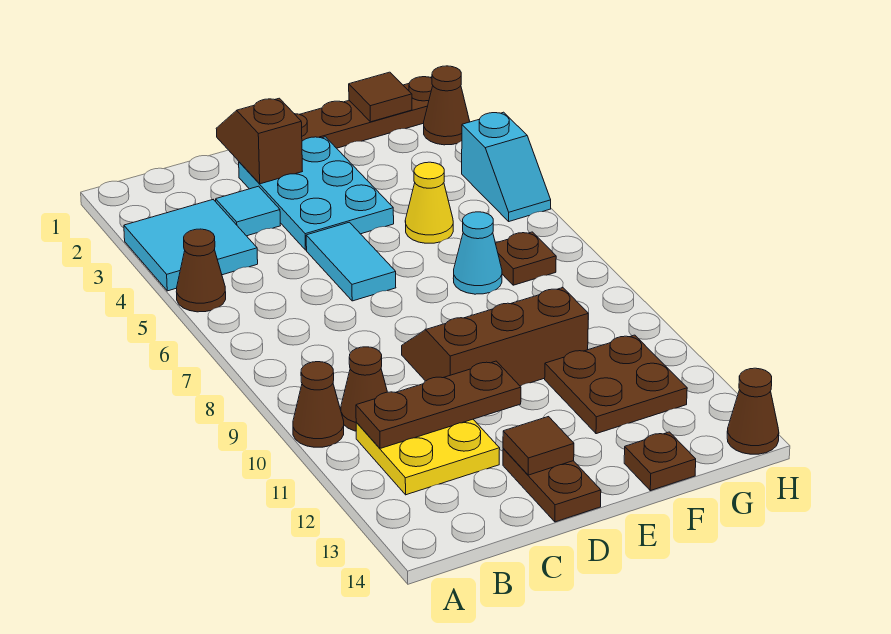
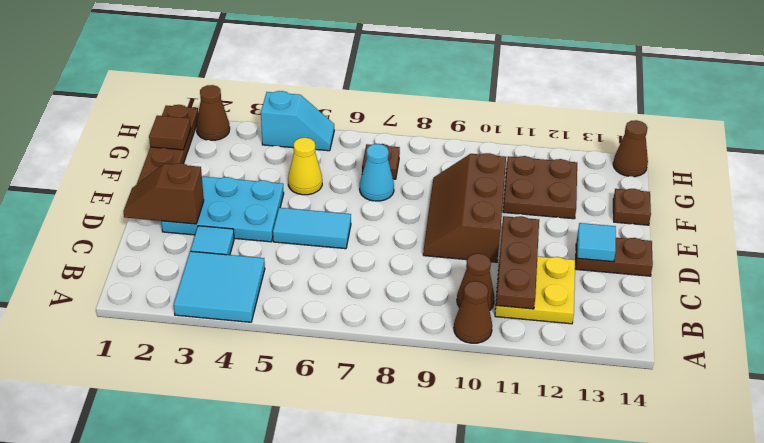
brown cone A5 level 1 -> none
brown tile D13 level 2 -> cyan tile D13 level 2

